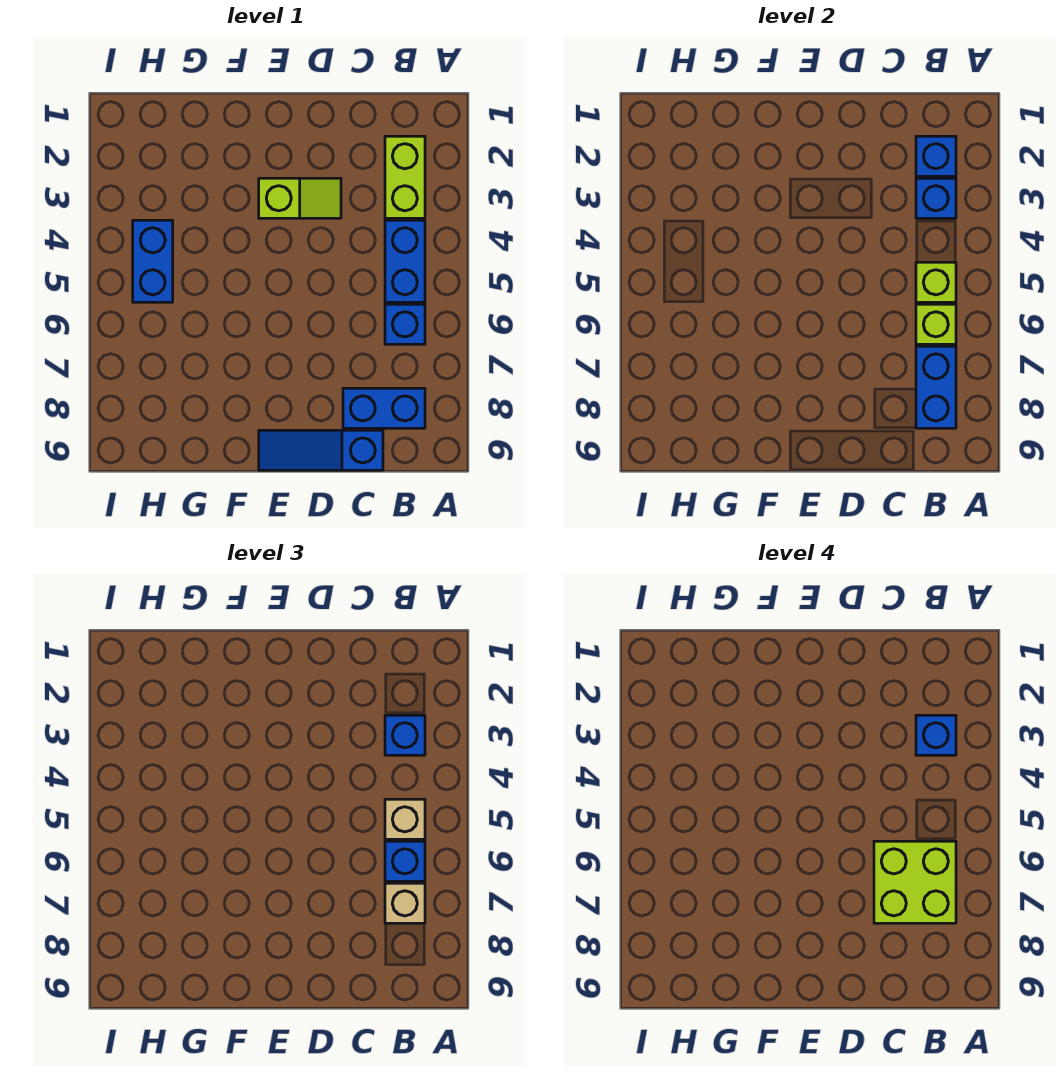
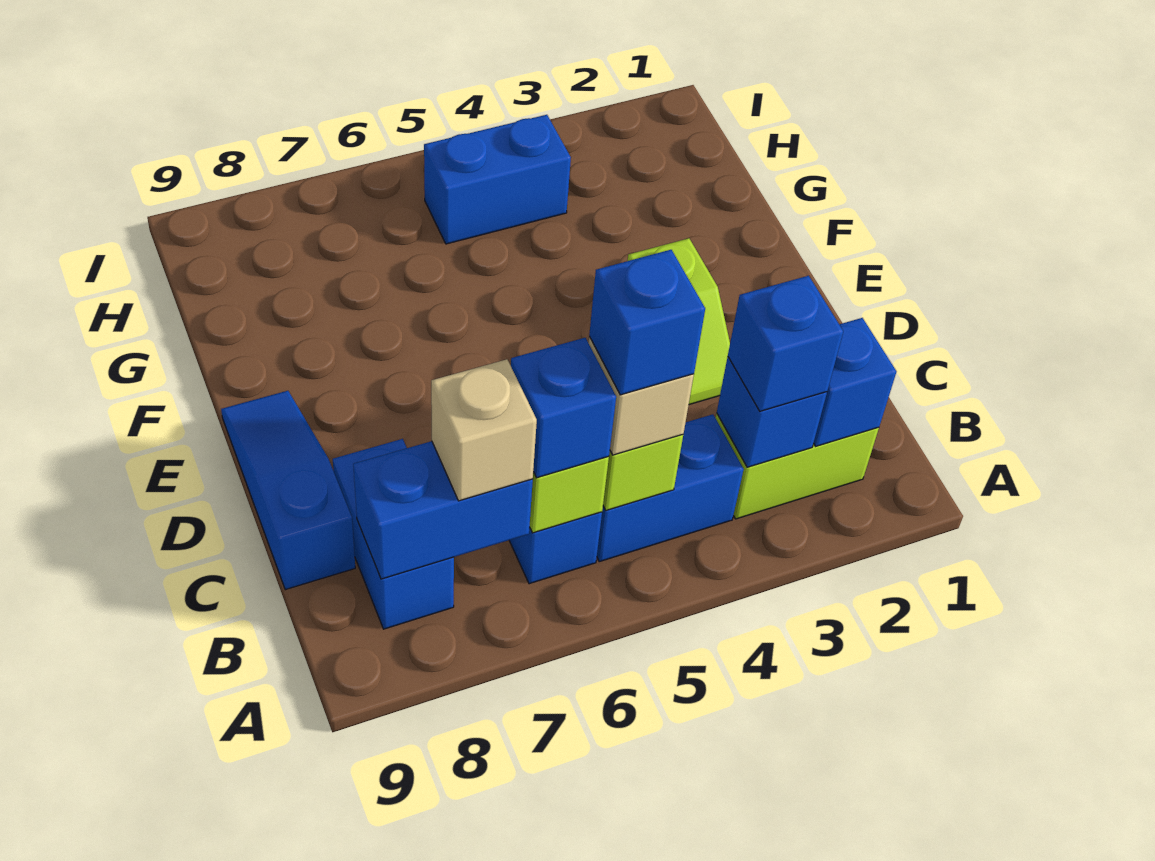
blue brick B3 level 4 -> blue brick B5 level 4
lime brick B6:C7 level 4 -> none

